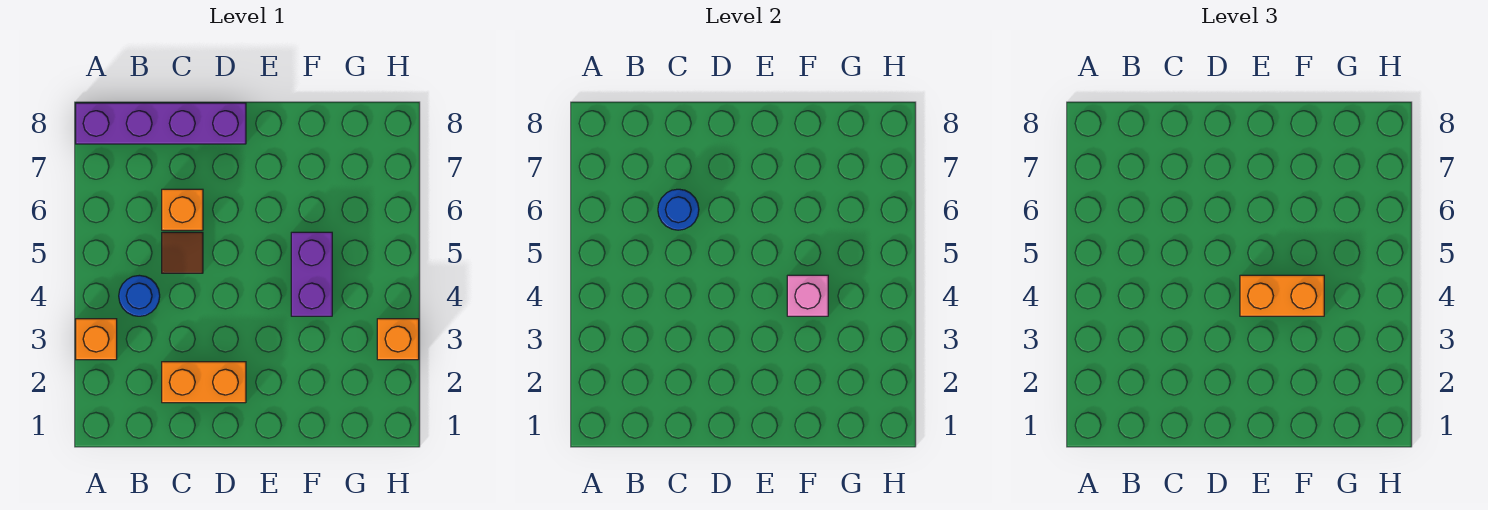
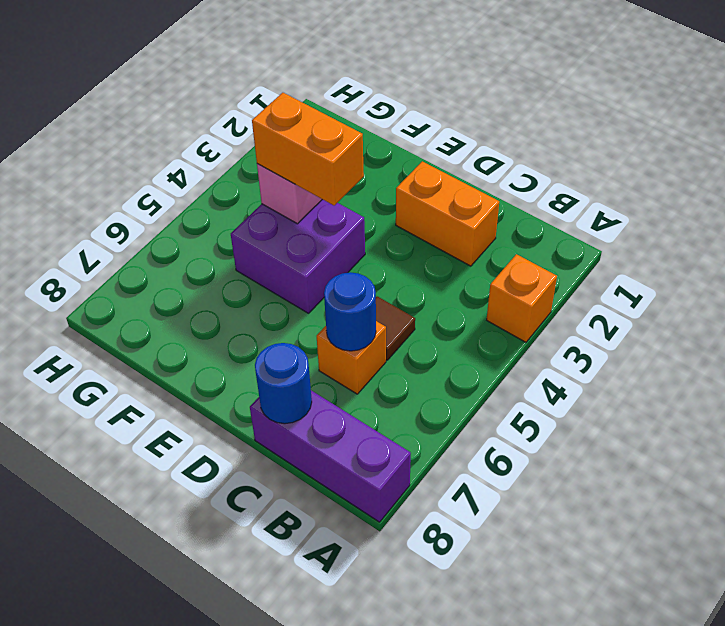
purple brick A8:D8 level 1 -> purple brick A8:C8 level 1
blue round brick B4 level 1 -> blue round brick C8 level 2
purple brick F4:F5 level 1 -> purple brick E4:F5 level 1
orange brick H3 level 1 -> none

